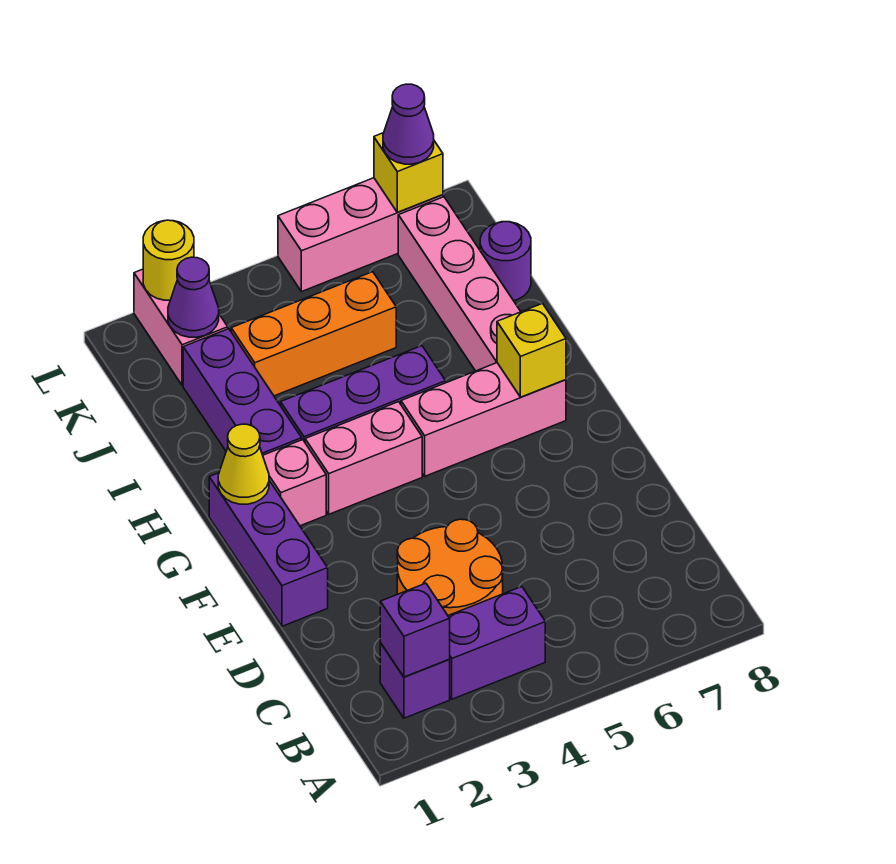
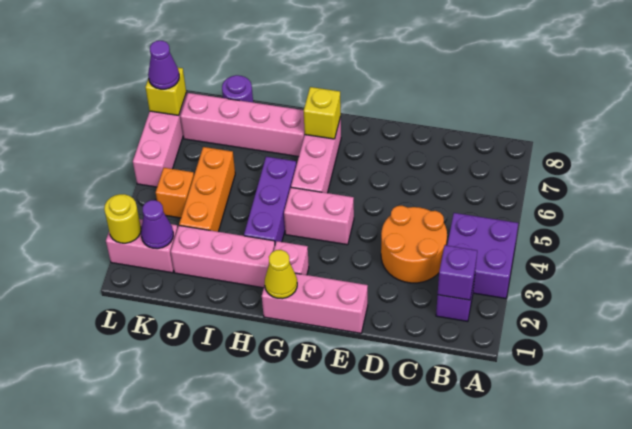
purple brick B3:B4 level 1 -> purple brick A3:B4 level 1
purple brick E1:G1 level 1 -> pink brick E1:G1 level 1
pink brick G3:G4 level 1 -> pink brick F4:G4 level 1
purple brick H2:J2 level 1 -> pink brick H2:J2 level 1
none -> orange brick K4 level 1

